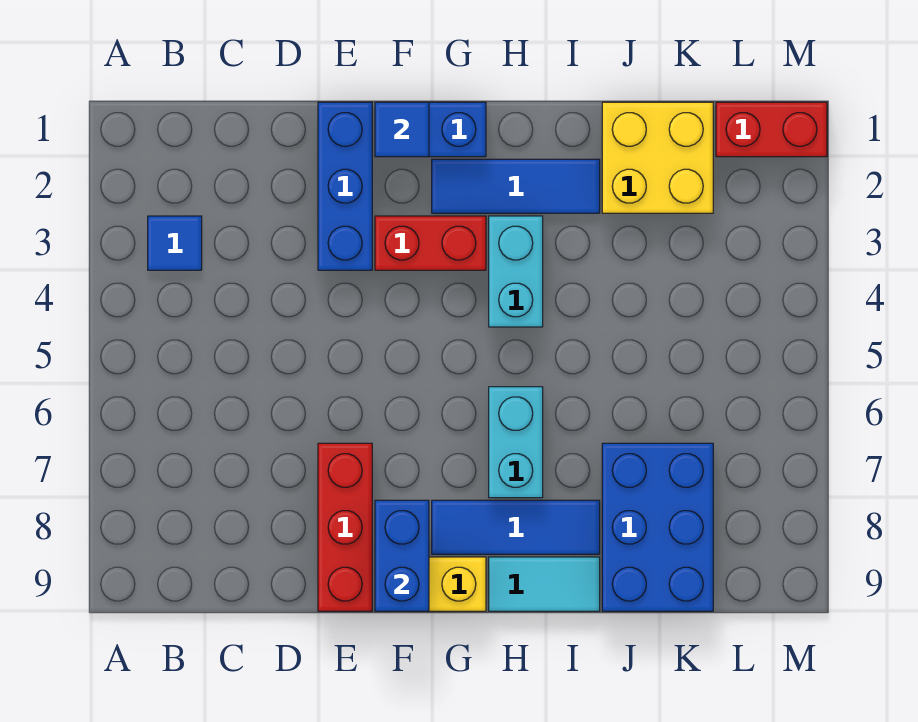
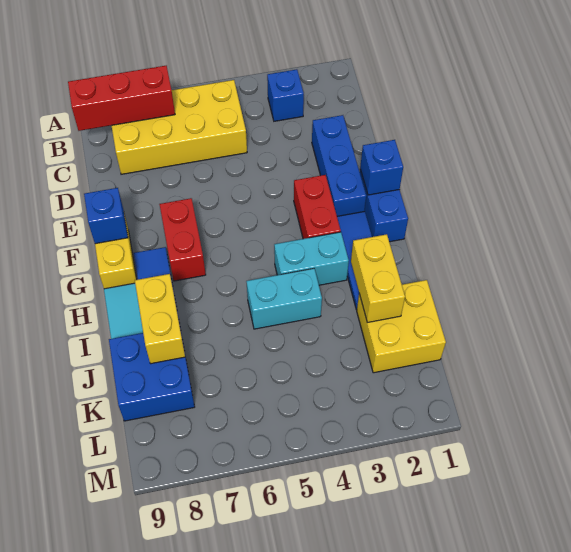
blue tile B3 level 1 -> blue brick B3 level 1
none -> yellow brick B5:C8 level 1
blue brick E1:E3 level 1 -> blue brick D2:F2 level 1
red brick E7:E9 level 1 -> red brick B7:B9 level 2
blue tile F1 level 2 -> blue brick F1 level 2
blue brick F8:F9 level 2 -> blue brick F9 level 2
cyan brick H6:H7 level 1 -> cyan brick I4:I5 level 1
none -> yellow brick I2:J2 level 2
none -> yellow brick I8:J8 level 2
blue brick J7:K9 level 1 -> blue brick J8:K9 level 1
red brick L1:M1 level 1 -> red brick F7:G7 level 1

